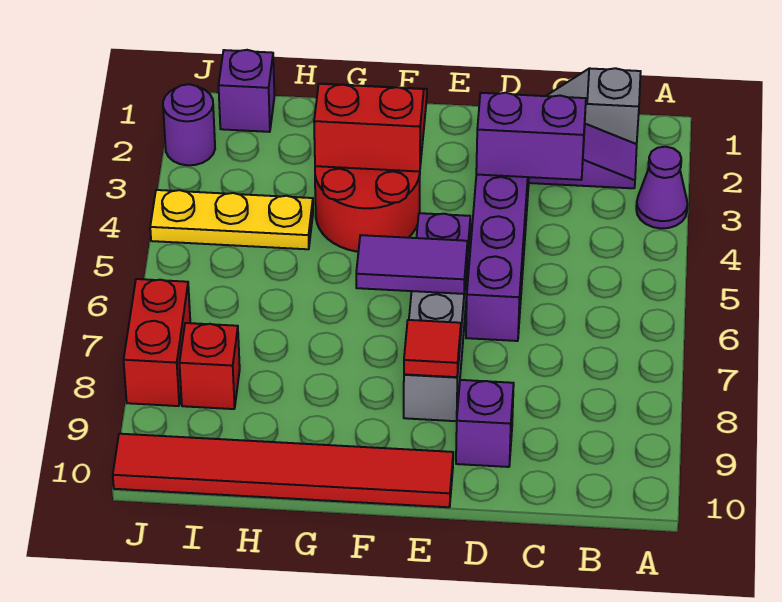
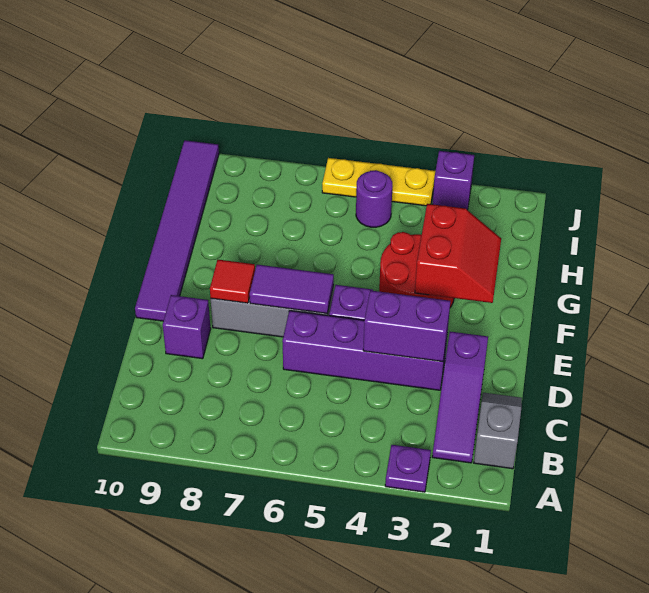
purple cone A3 level 1 -> purple plate A3 level 1
purple brick C3:D3 level 2 -> purple brick D3:D4 level 2
purple tile E6:F6 level 2 -> purple tile E6:E7 level 2
red tile E10:J10 level 1 -> purple tile E10:J10 level 1
yellow plate H4:J4 level 1 -> yellow plate J4:J6 level 1
purple brick I1 level 1 -> purple brick J3 level 1
red brick I8 level 1 -> none
purple round brick J2 level 1 -> purple round brick I5 level 1
red brick J7:J8 level 1 -> none

